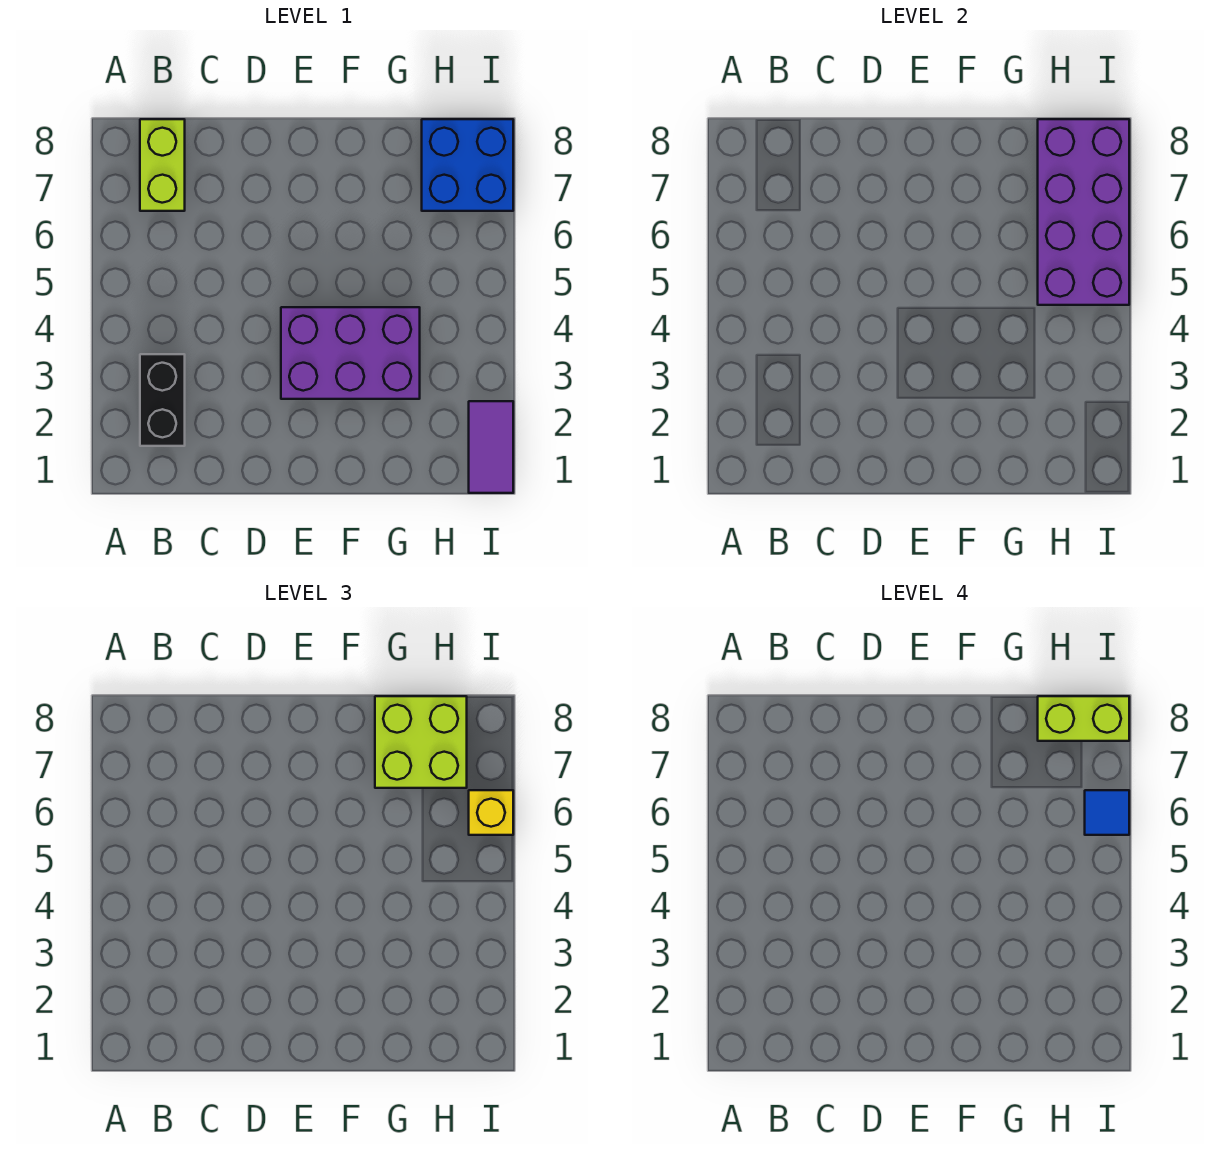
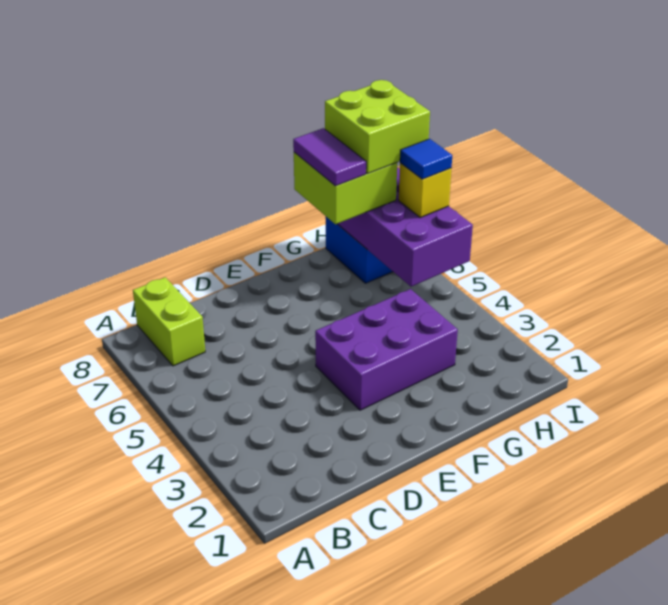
black brick B2:B3 level 1 -> none
lime brick H8:I8 level 4 -> lime brick H7:I8 level 4
purple tile I1:I2 level 1 -> purple tile G7:G8 level 4

